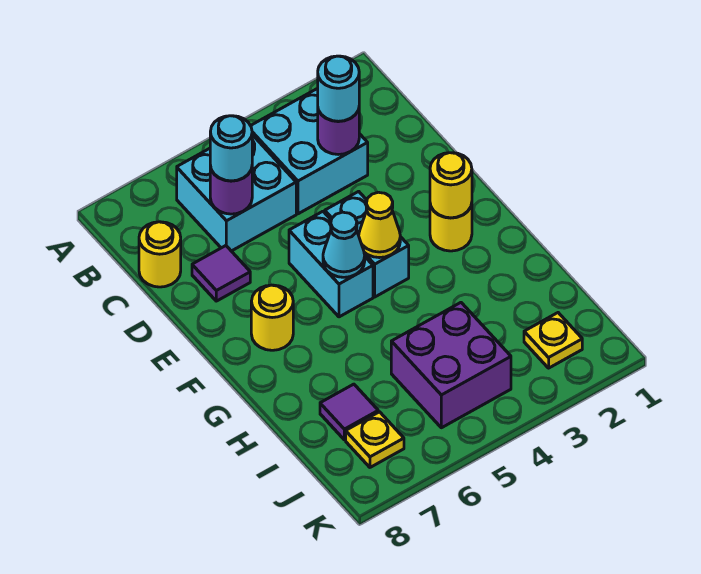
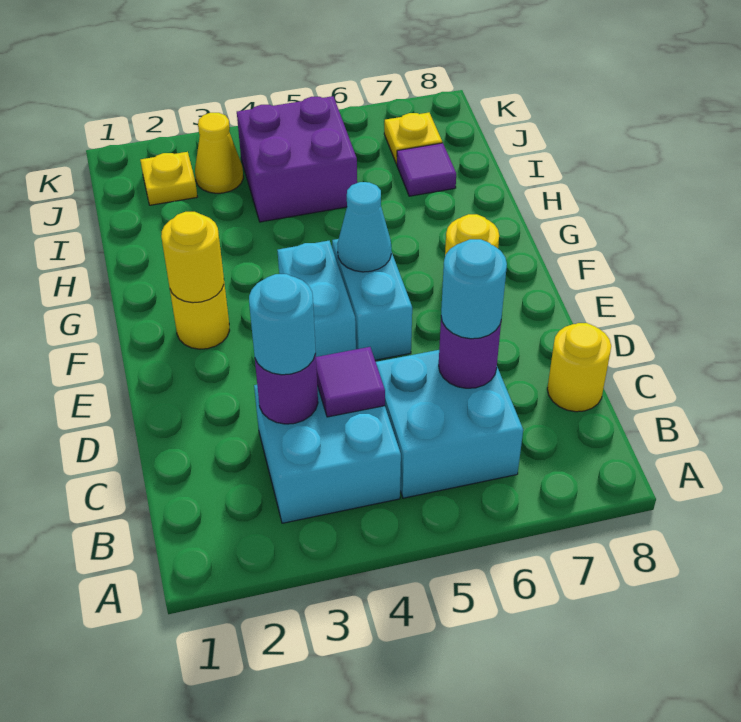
purple tile D7 level 1 -> purple tile C4 level 2
yellow cone F4 level 2 -> yellow cone J3 level 1

